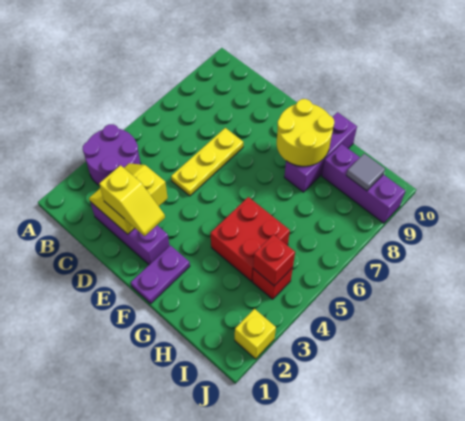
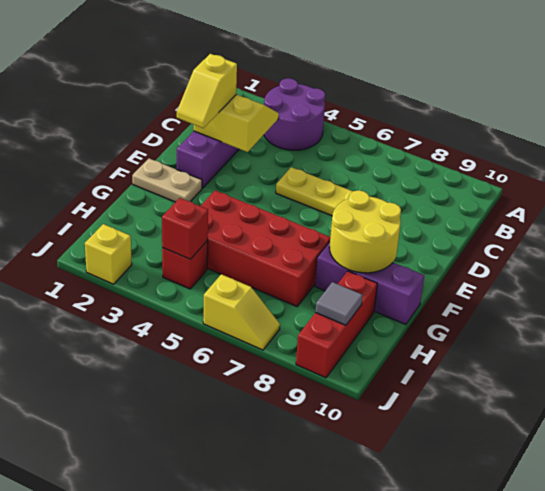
purple plate F1:F2 level 1 -> tan plate F1:F2 level 1
red brick G4:H5 level 1 -> red brick G4:H7 level 1
purple brick H9:J9 level 1 -> red brick H9:J9 level 1
none -> yellow slope J6:J7 level 1 top 6

